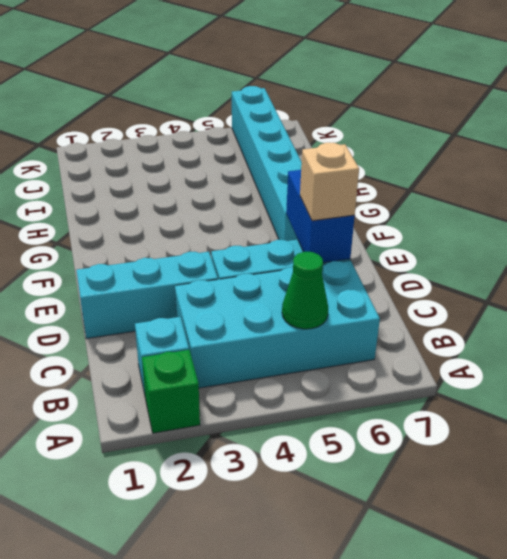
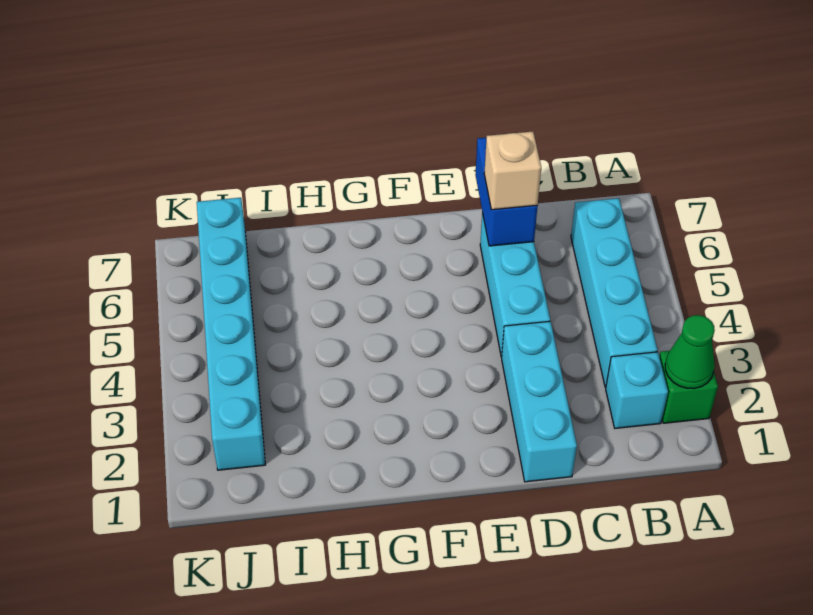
cyan brick B3:C6 level 1 -> cyan brick B3:B6 level 1
green cone B5 level 2 -> green cone A2 level 2
blue brick D6:E6 level 2 -> blue brick D6:D7 level 2
cyan brick F6:K6 level 1 -> cyan brick J2:J7 level 1

